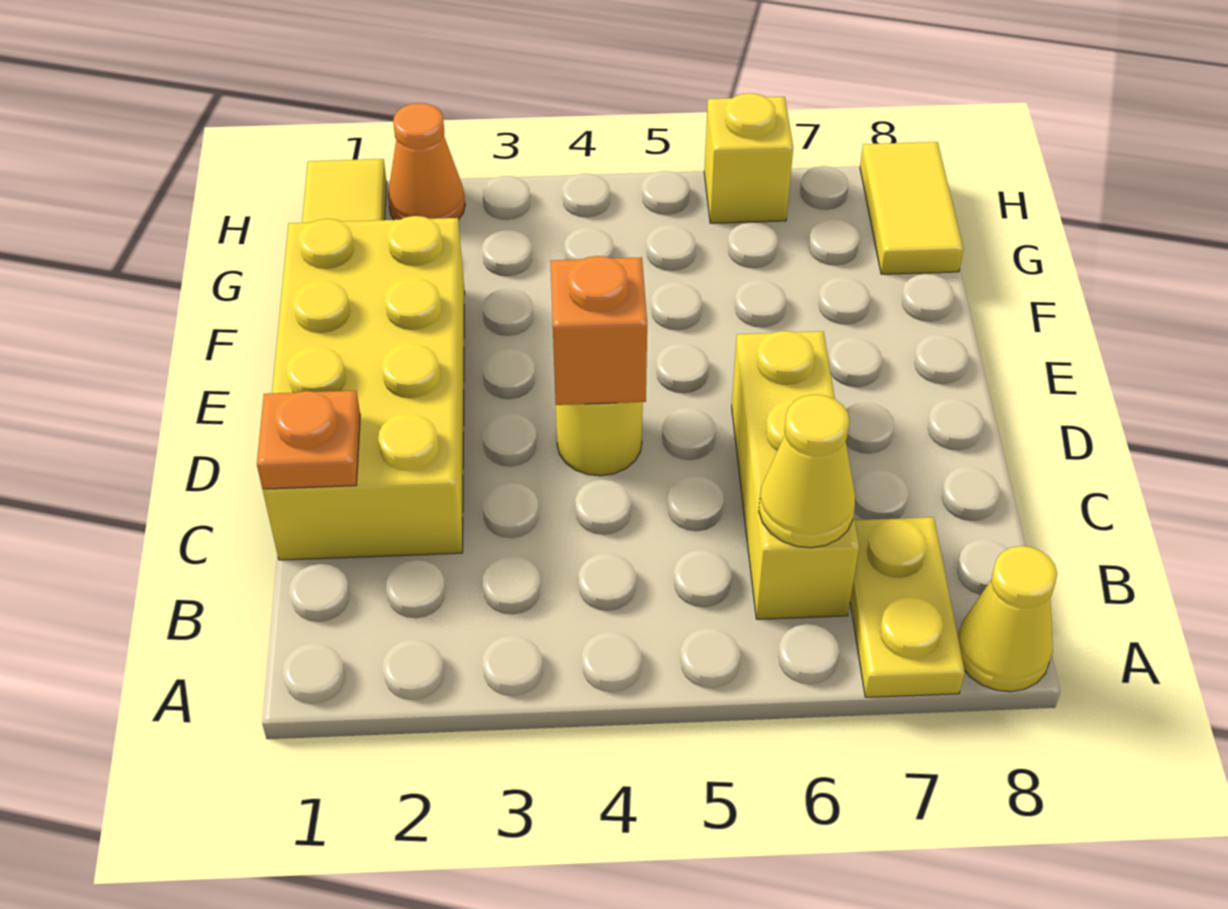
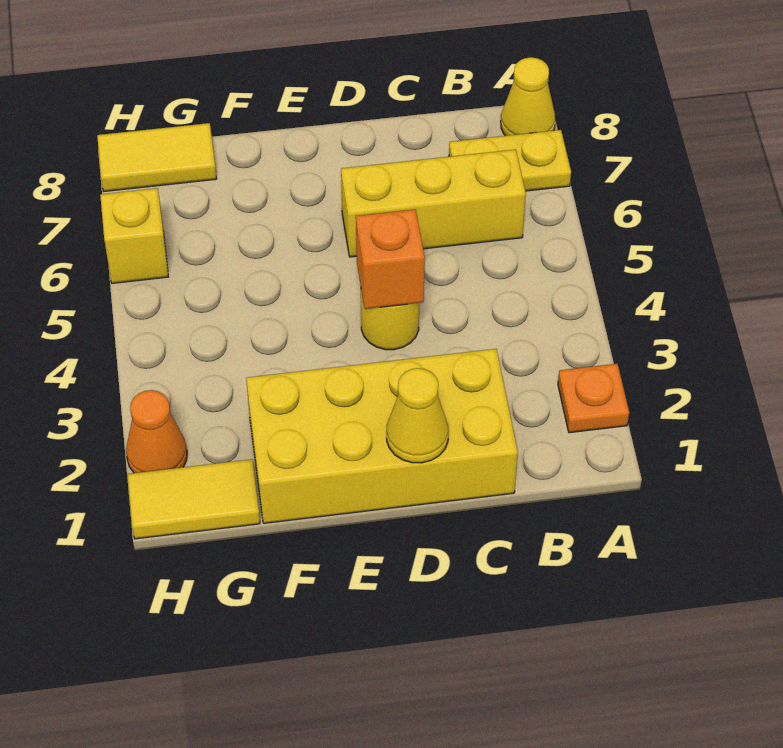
yellow cone B6 level 2 -> yellow cone D1 level 2
orange plate C1 level 2 -> orange plate A2 level 1

